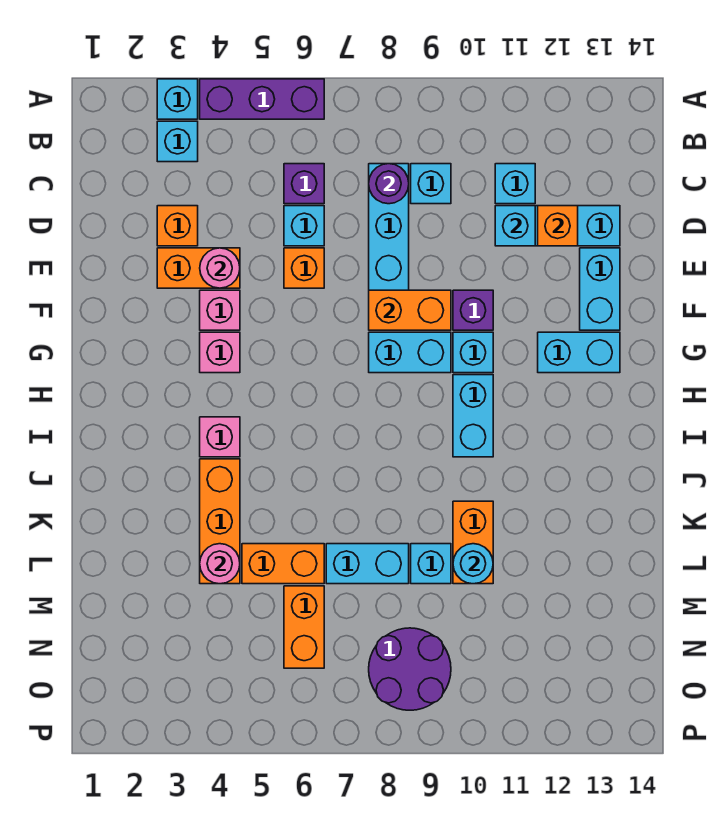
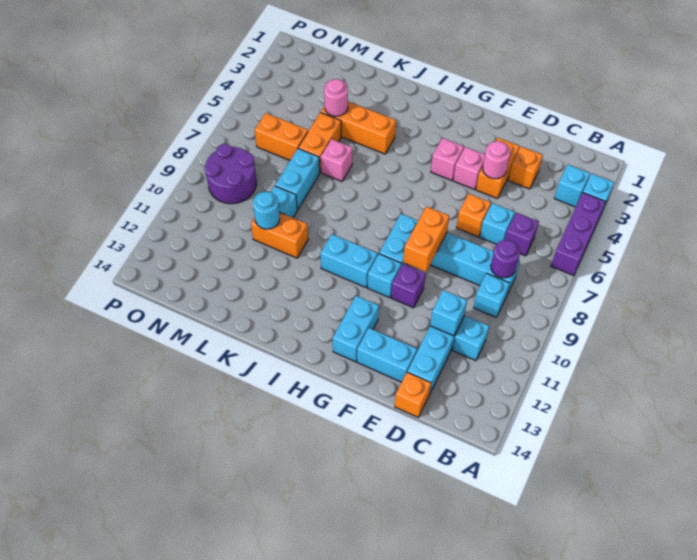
orange brick D12 level 2 -> orange brick D14 level 1
pink brick I4 level 1 -> pink brick K6 level 1

